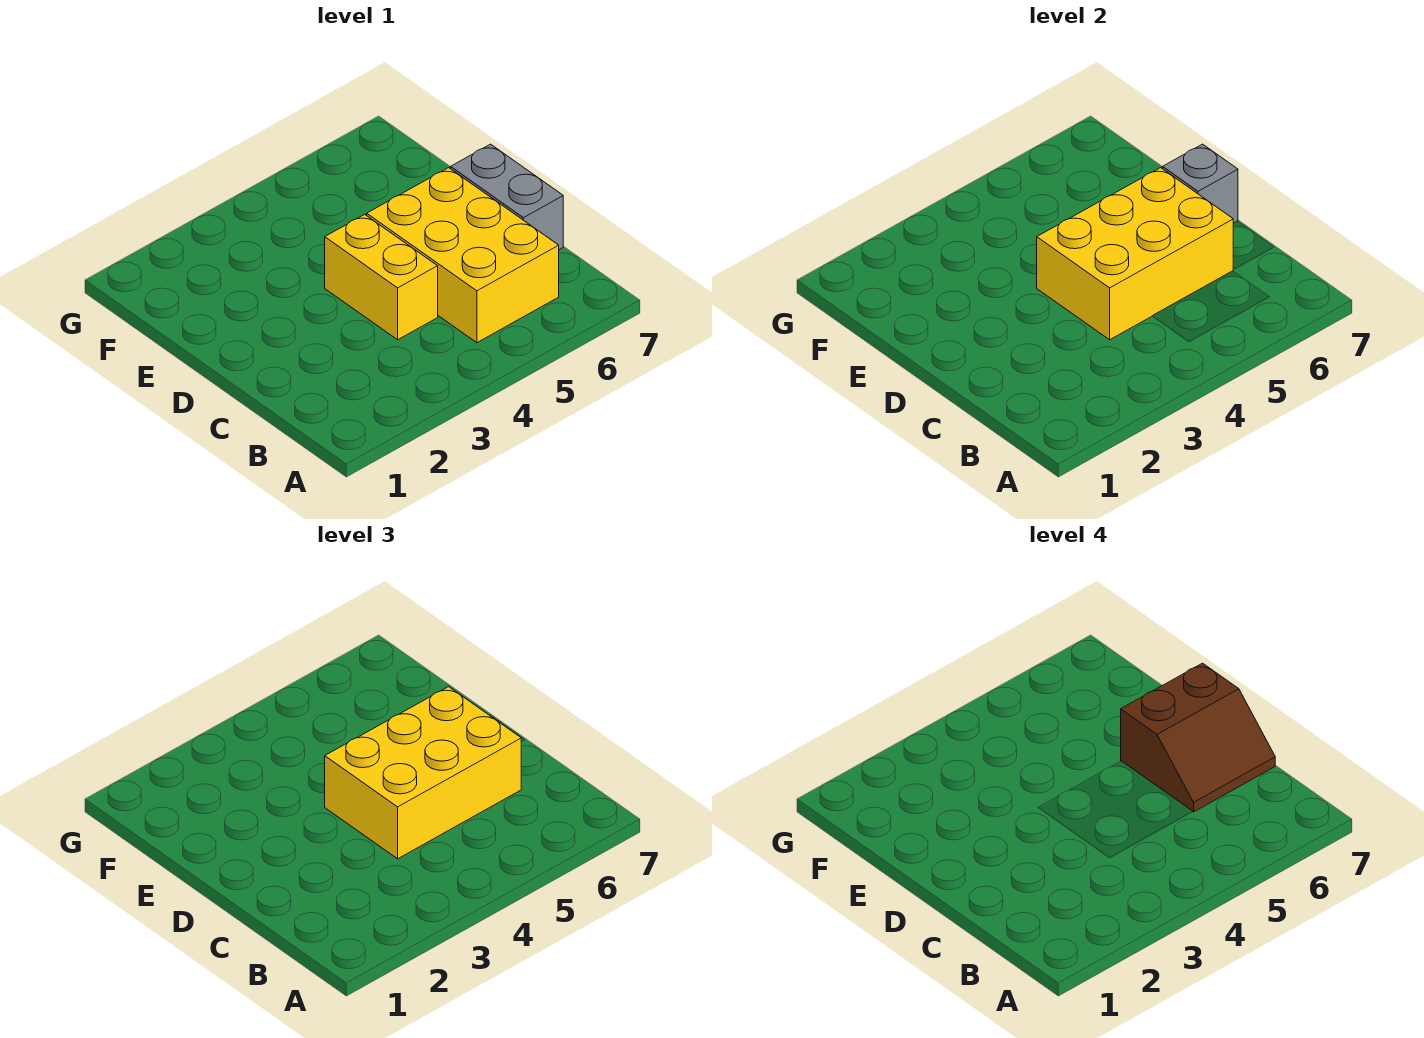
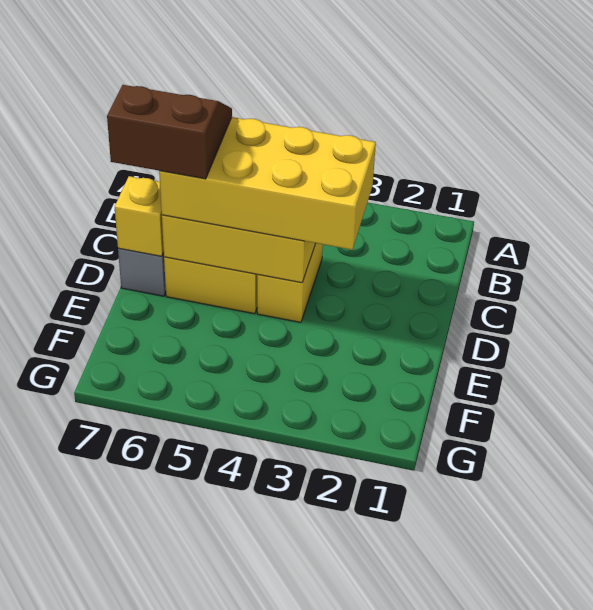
yellow brick C4:D6 level 3 -> yellow brick C3:D6 level 3
grey brick D7 level 2 -> yellow brick D7 level 2

